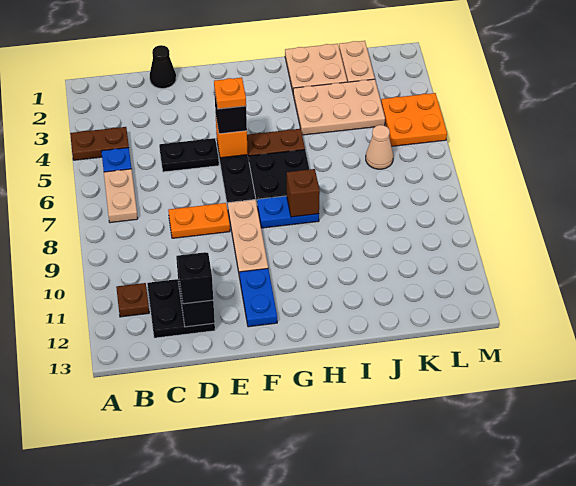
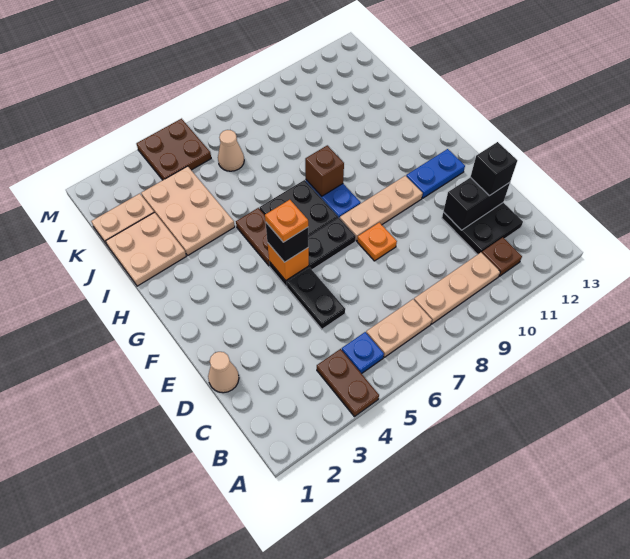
none -> tan plate B8:B10 level 1
black cone D1 level 1 -> tan cone D1 level 1
orange plate D8:E8 level 1 -> orange plate E8 level 1
orange plate L4:M5 level 1 -> brown plate L4:M5 level 1

